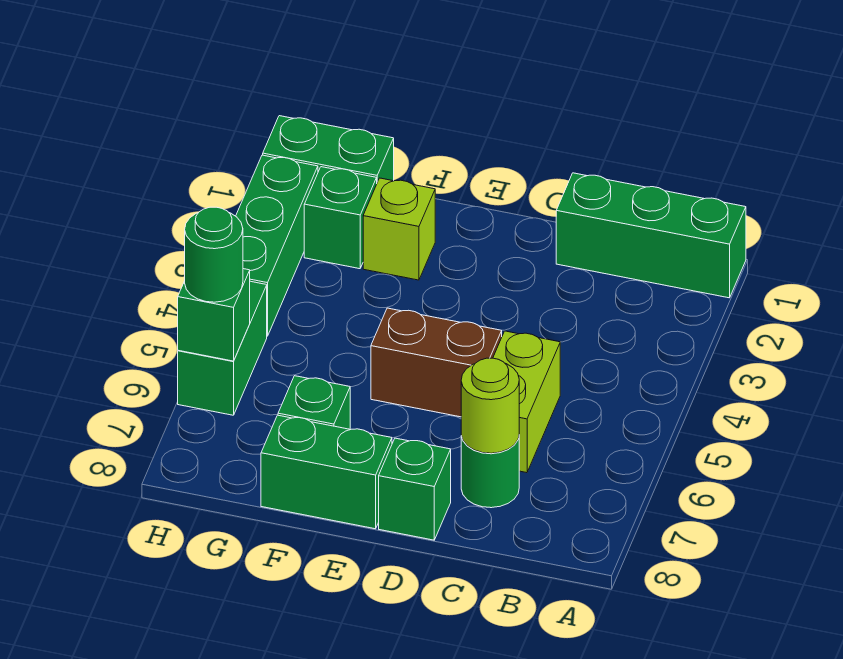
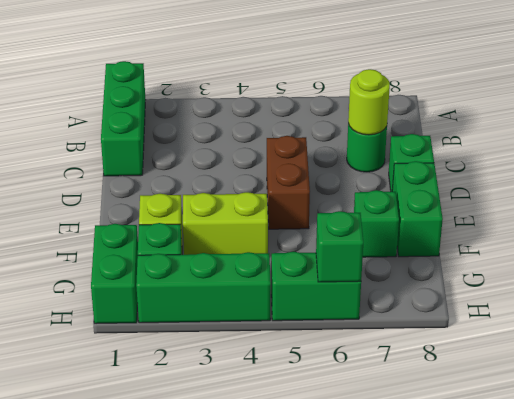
lime brick C5:C6 level 1 -> lime brick F3:F4 level 1
green round brick H6 level 3 -> none

